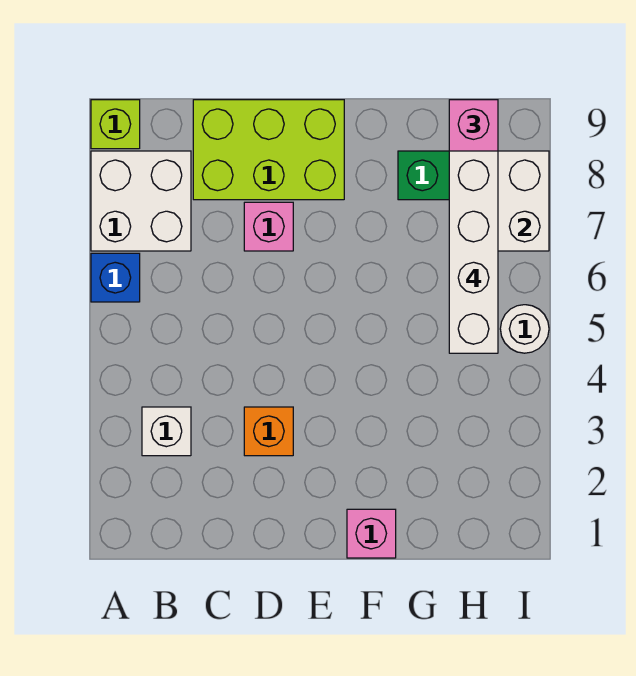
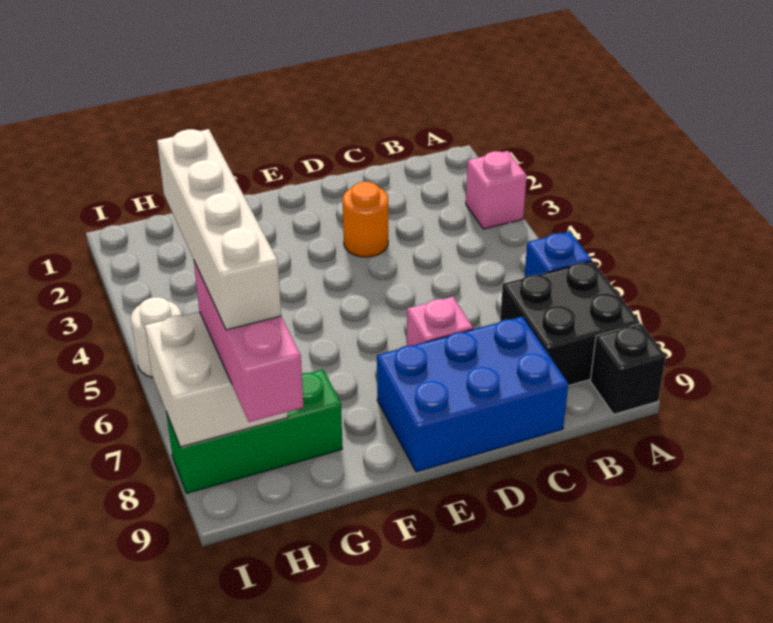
white brick A7:B8 level 1 -> black brick A7:B8 level 1
lime brick A9 level 1 -> black brick A9 level 1
white brick B3 level 1 -> none
lime brick C8:E9 level 1 -> blue brick C8:E9 level 1
orange brick D3 level 1 -> orange round brick D3 level 1
pink brick F1 level 1 -> pink brick A3 level 1

